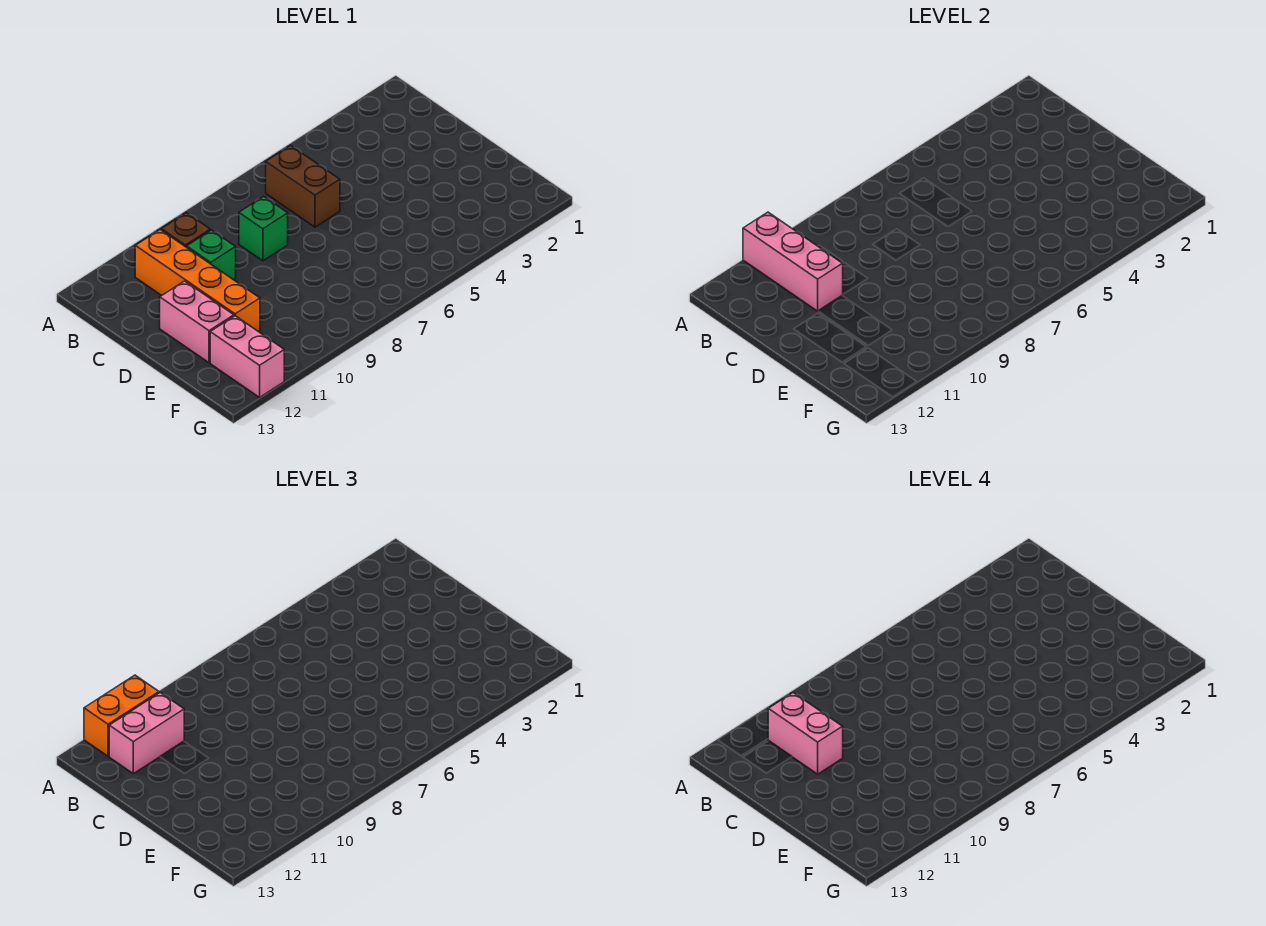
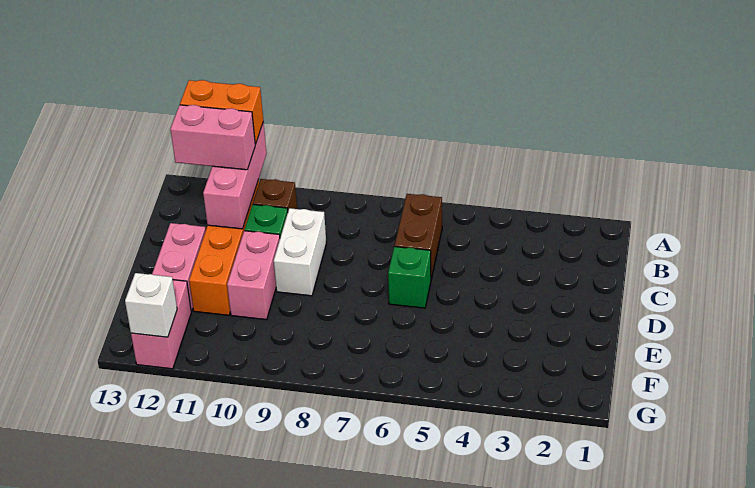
pink brick B11:C11 level 4 -> pink brick D10:E10 level 1
green brick C8 level 1 -> green brick D6 level 1
none -> white brick C9:D9 level 1
none -> white brick G12 level 2

